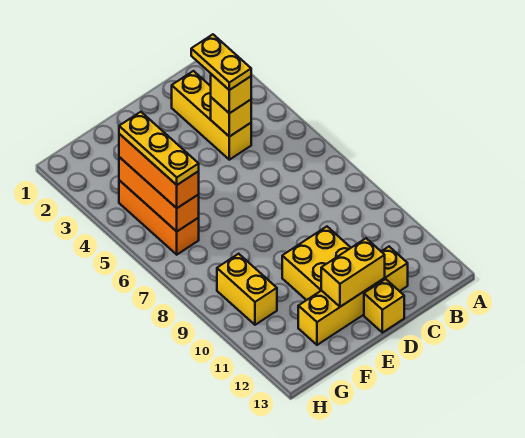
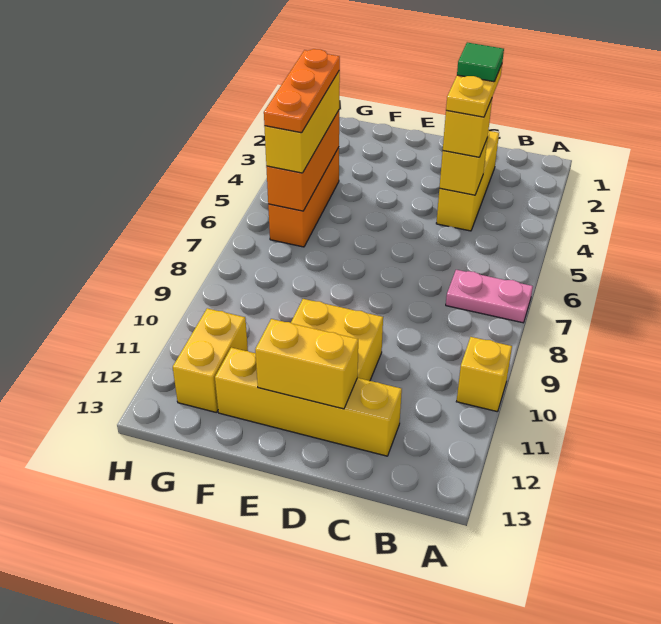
none -> pink plate A7:B7 level 1
none -> green tile C3 level 5
yellow brick D13 level 1 -> yellow brick A10 level 1
orange brick G4:G6 level 3 -> yellow brick G4:G6 level 3
yellow plate G4:G6 level 4 -> orange plate G4:G6 level 4
yellow brick G9:G10 level 1 -> yellow brick G11:G12 level 1

